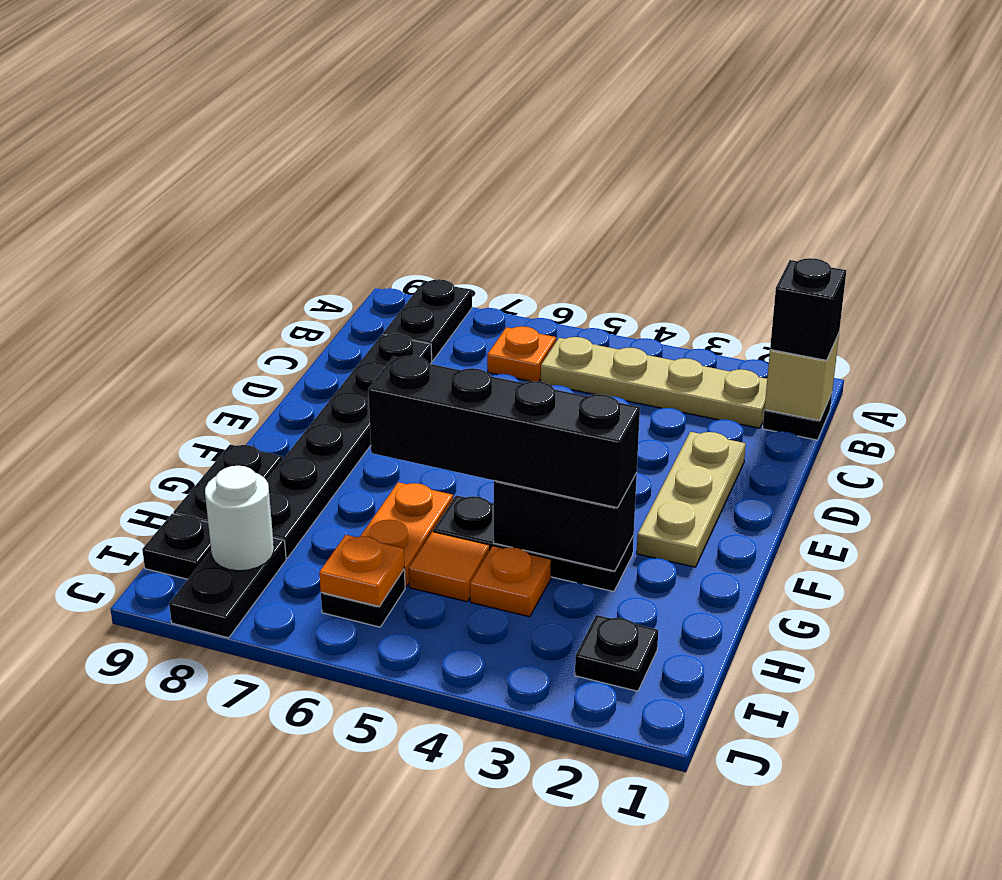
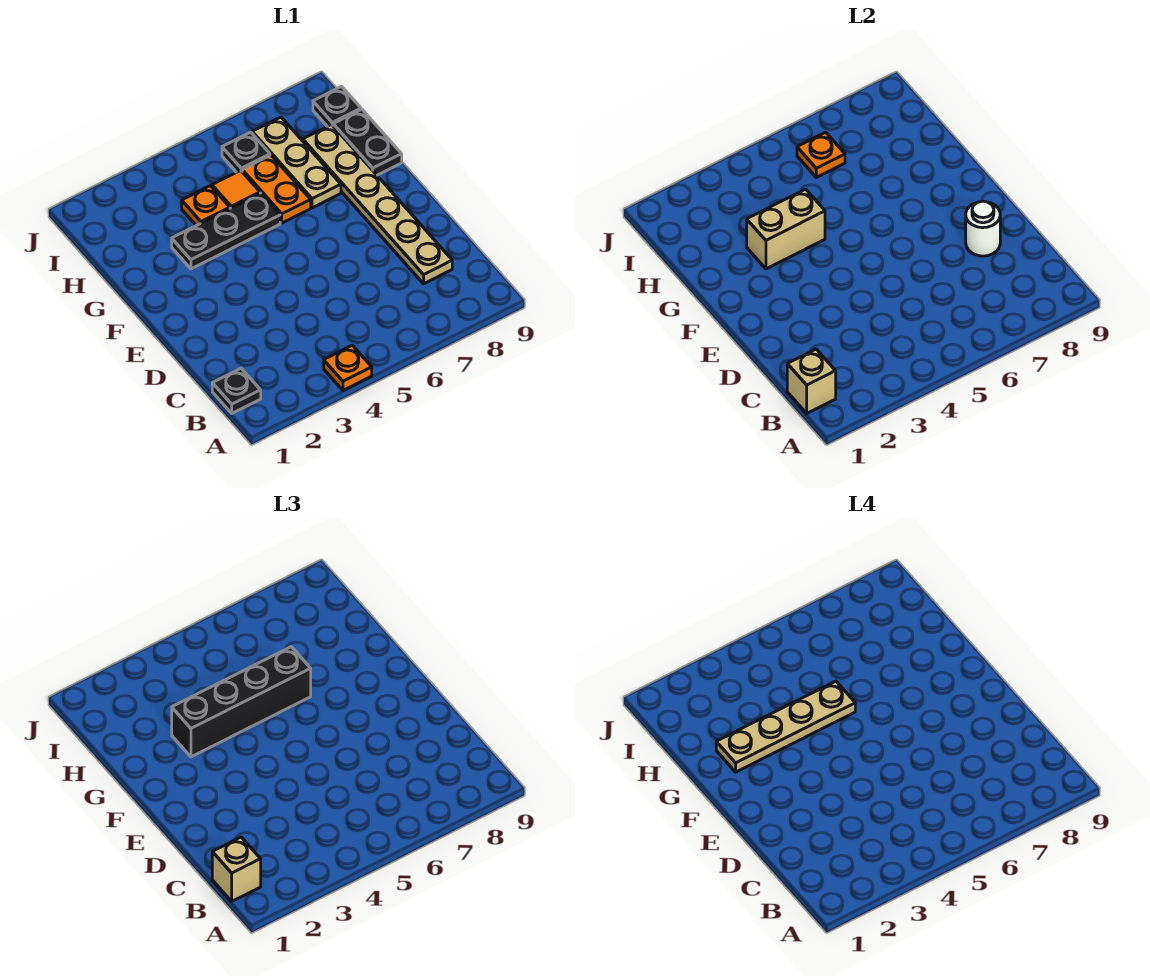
black plate A8:B8 level 1 -> none
black brick B1 level 3 -> tan brick B1 level 3
tan plate B2:B5 level 1 -> tan plate G2:G5 level 4
orange plate B6 level 1 -> orange plate A4 level 1
black plate C8:H8 level 1 -> tan plate C8:H8 level 1
tan plate D2:F2 level 1 -> tan plate G7:I7 level 1
black brick G3:G4 level 2 -> tan brick G3:G4 level 2
black plate I2 level 1 -> none
black plate I8:J8 level 1 -> none
white round brick I8 level 2 -> white round brick D8 level 2

